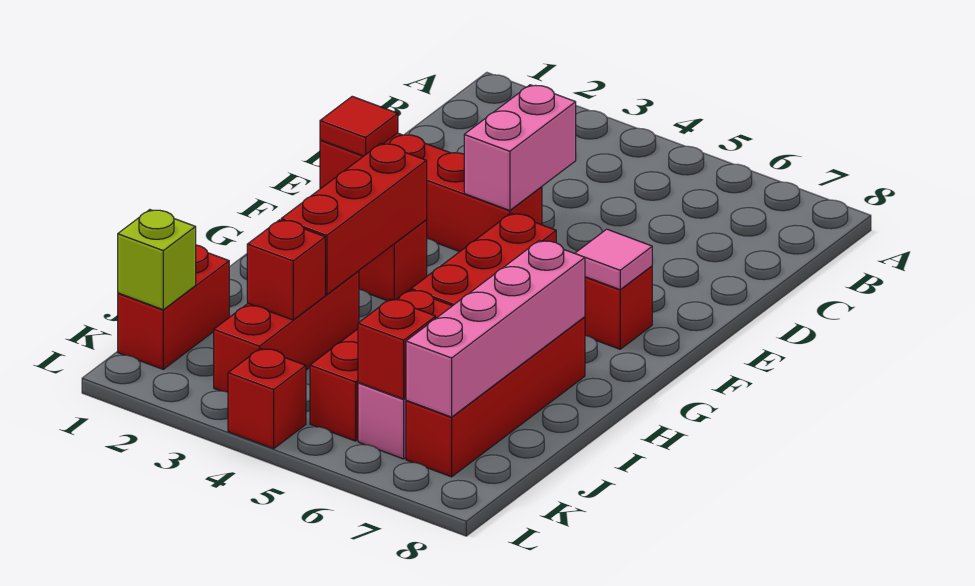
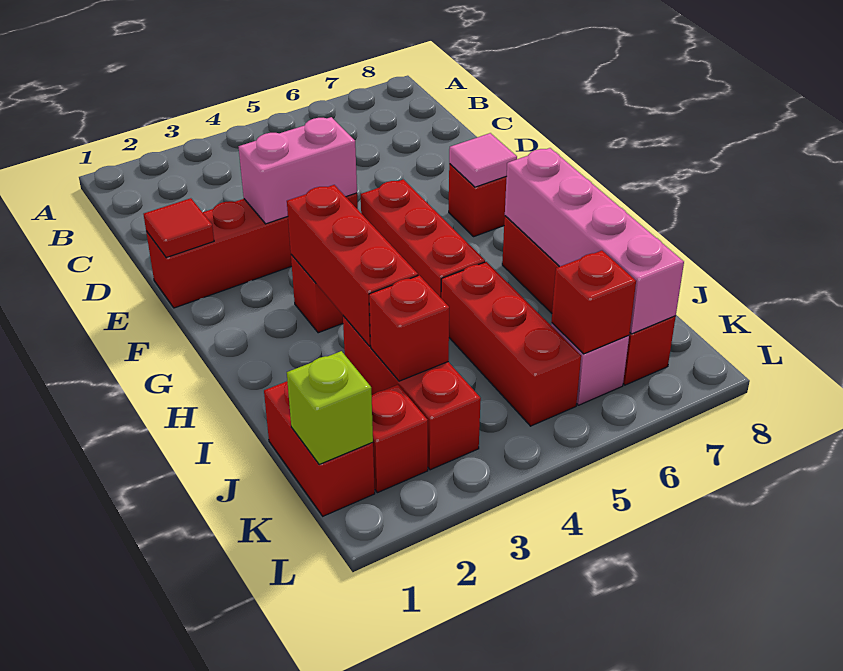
pink brick D4:E4 level 2 -> pink brick E3:E4 level 2
red brick L4 level 1 -> red brick K2 level 1

